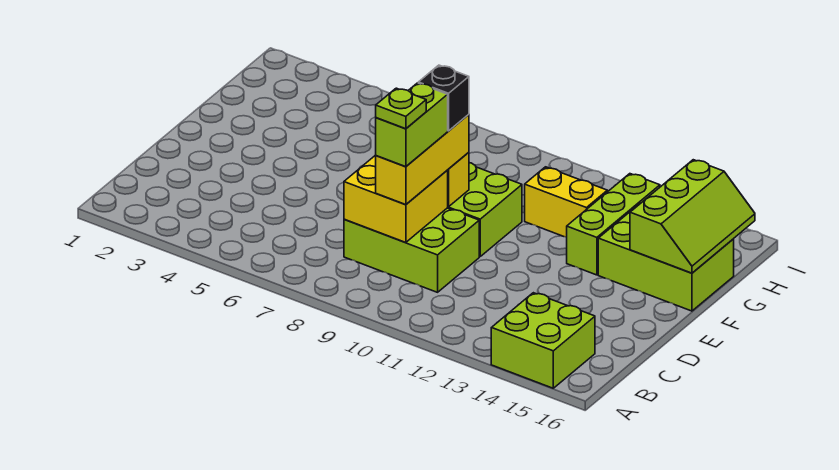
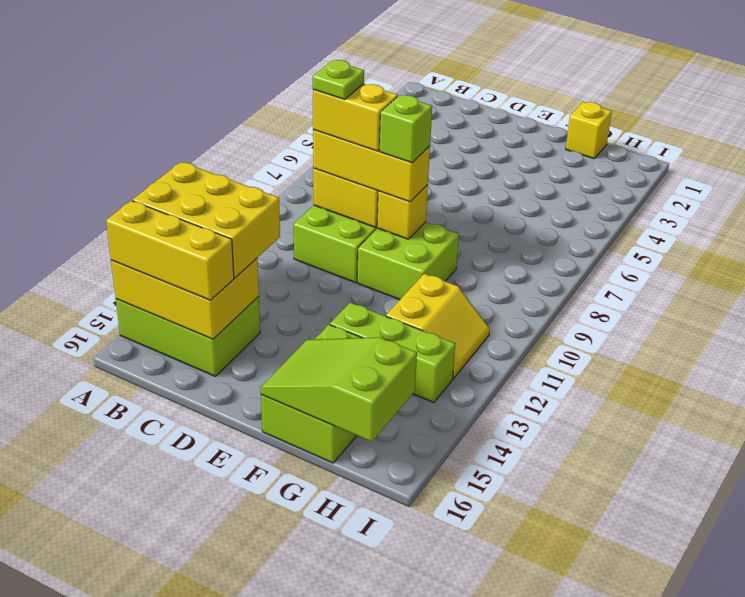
none -> yellow brick A13:C14 level 3
lime brick A14:B15 level 1 -> lime brick A14:C15 level 1
none -> yellow brick A14:C15 level 2
none -> yellow brick A15:C15 level 3
lime brick C9:D9 level 4 -> yellow brick C9:D9 level 4
black brick E9 level 4 -> lime brick E9 level 4
lime slope F15:H16 level 2 top 15 -> lime slope F15:H16 level 2 top H
none -> yellow brick G1 level 1

